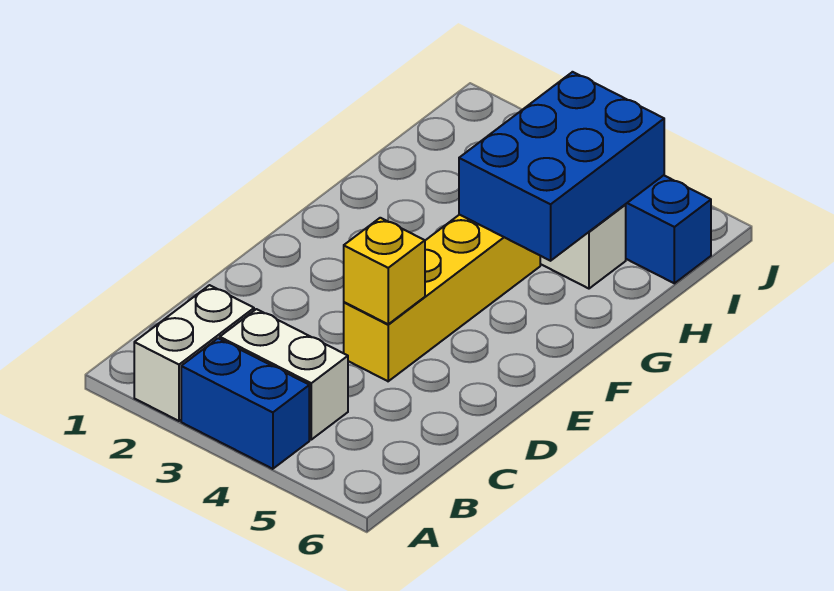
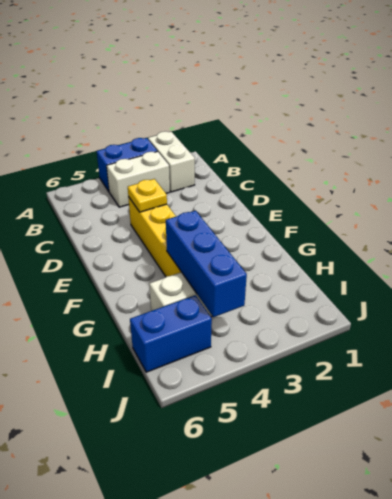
yellow brick D4 level 2 -> yellow plate D4 level 2
blue brick G4:I5 level 2 -> blue brick G4:I4 level 2

